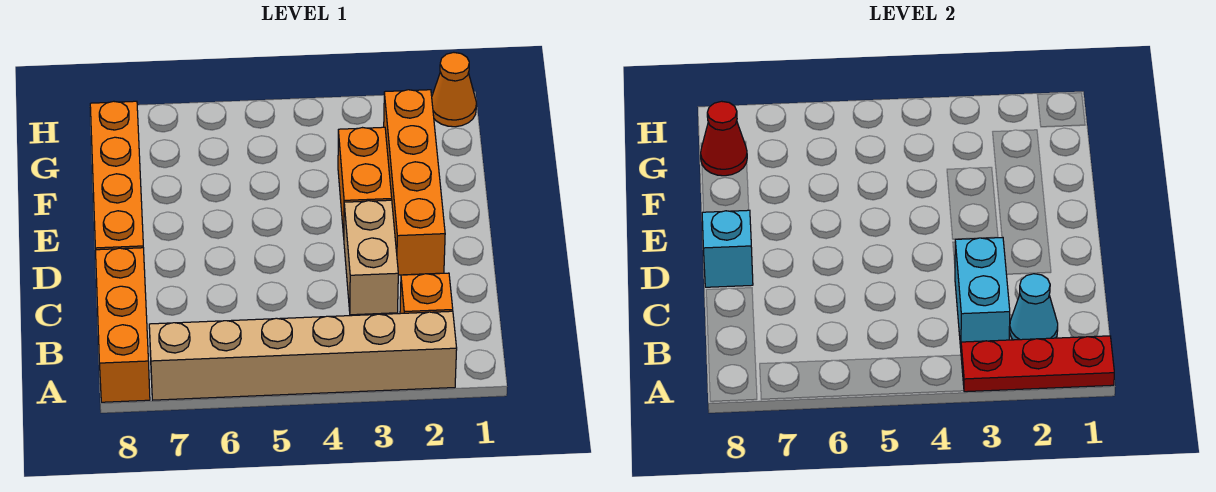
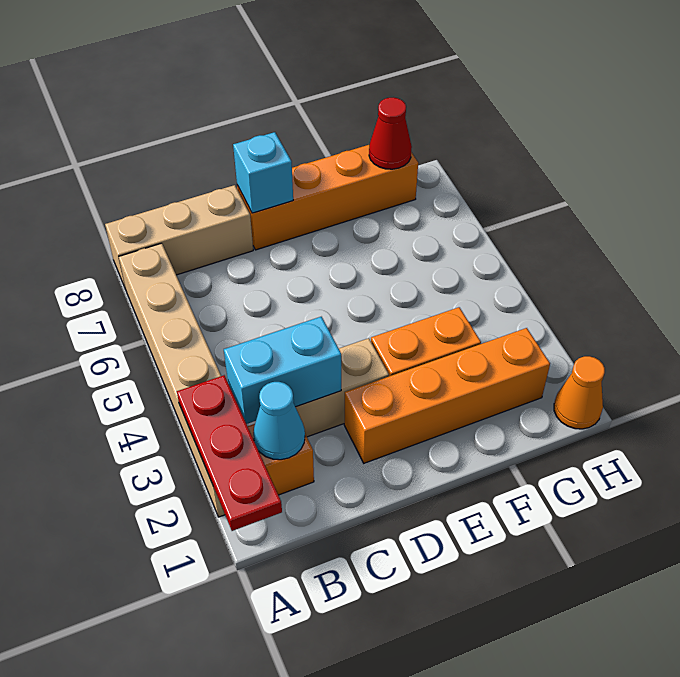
orange brick A8:C8 level 1 -> tan brick A8:C8 level 1

